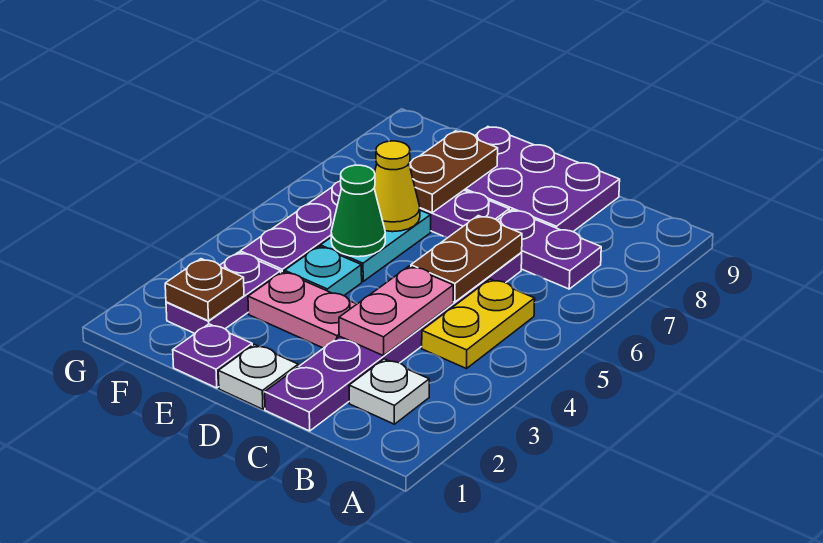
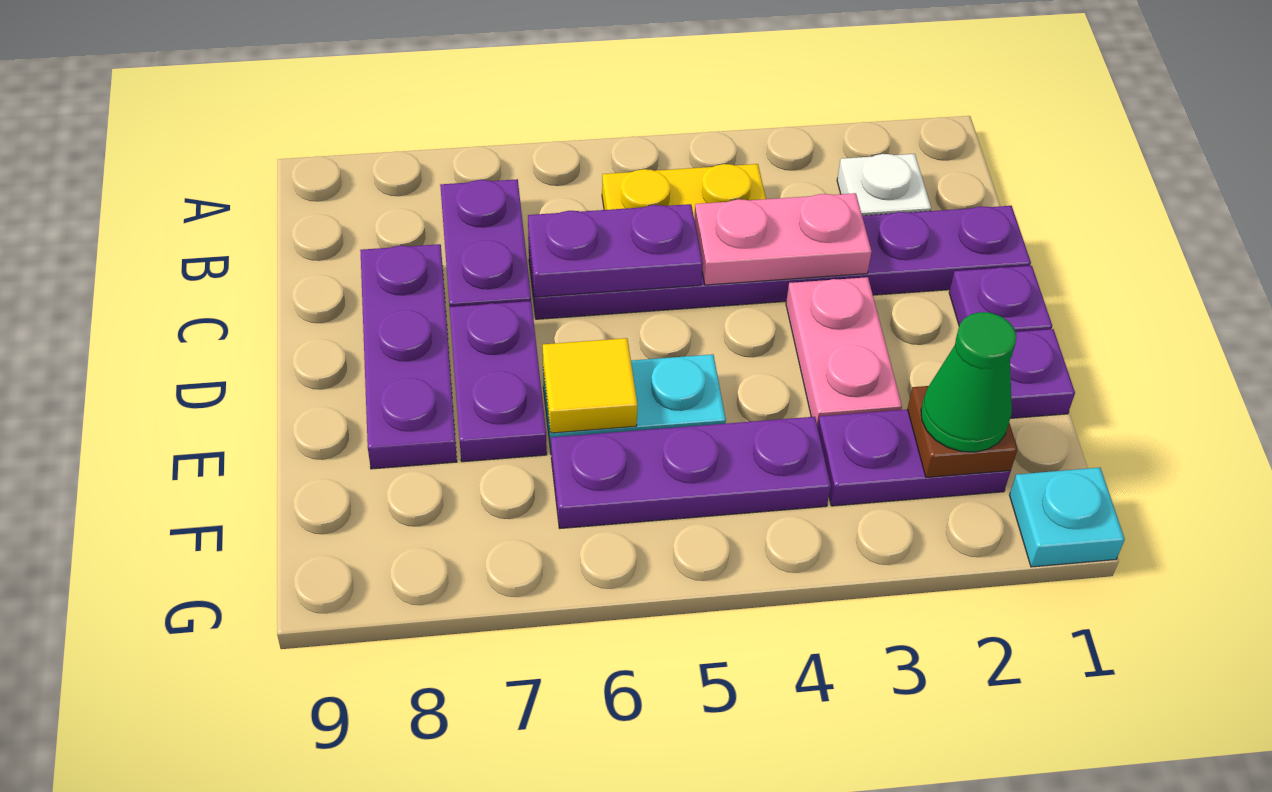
brown plate C5:C6 level 2 -> purple plate C5:C6 level 2
purple plate C8:E9 level 1 -> purple plate C8:E8 level 1
white plate D1 level 1 -> purple plate D1 level 1
cyan plate E4 level 1 -> cyan plate G1 level 1
green cone E5 level 2 -> green cone F2 level 3
yellow cone E6 level 2 -> yellow tile E6 level 2
brown plate E7:E8 level 2 -> none

